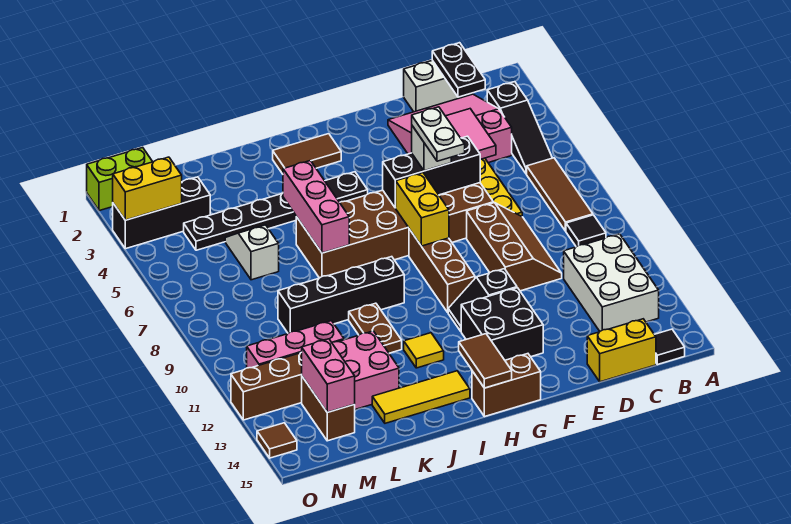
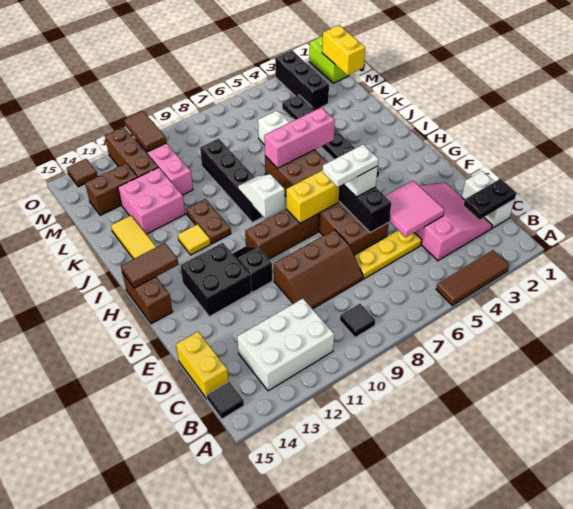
black slope B3:B5 level 1 top 3 -> none
brown tile B6:B8 level 1 -> brown tile A3:A5 level 1
brown tile H2:I2 level 1 -> brown tile N11:O11 level 2
none -> white slope H9:I9 level 2 top H
brown plate J10:J11 level 1 -> brown plate I11:J11 level 1
pink brick M13:M14 level 2 -> none
yellow brick N3:O3 level 2 -> yellow brick M1:N1 level 2

